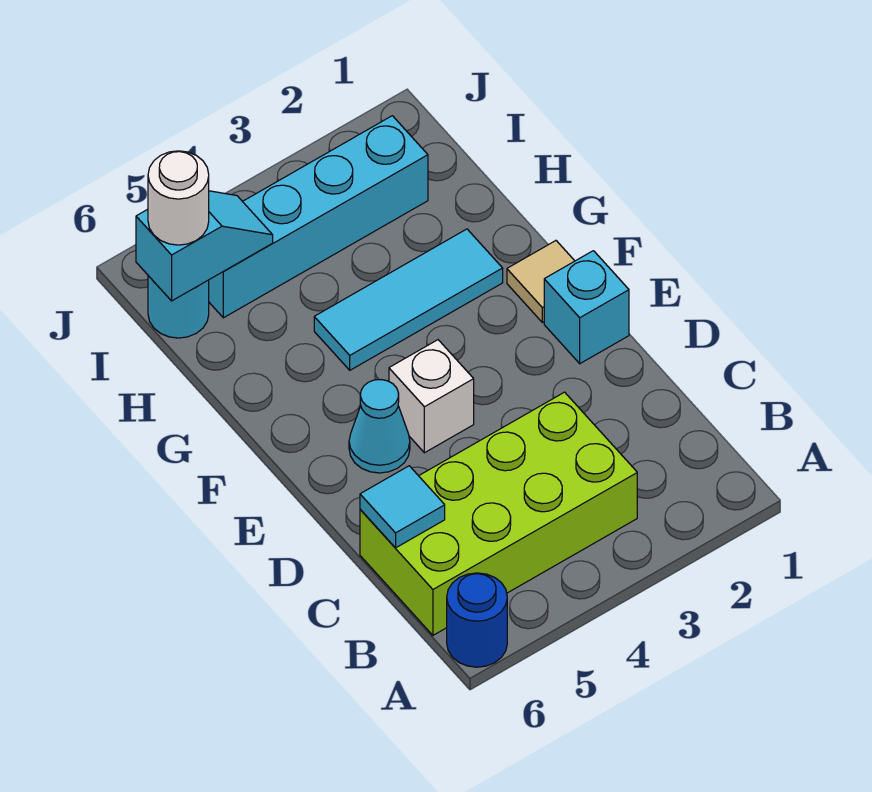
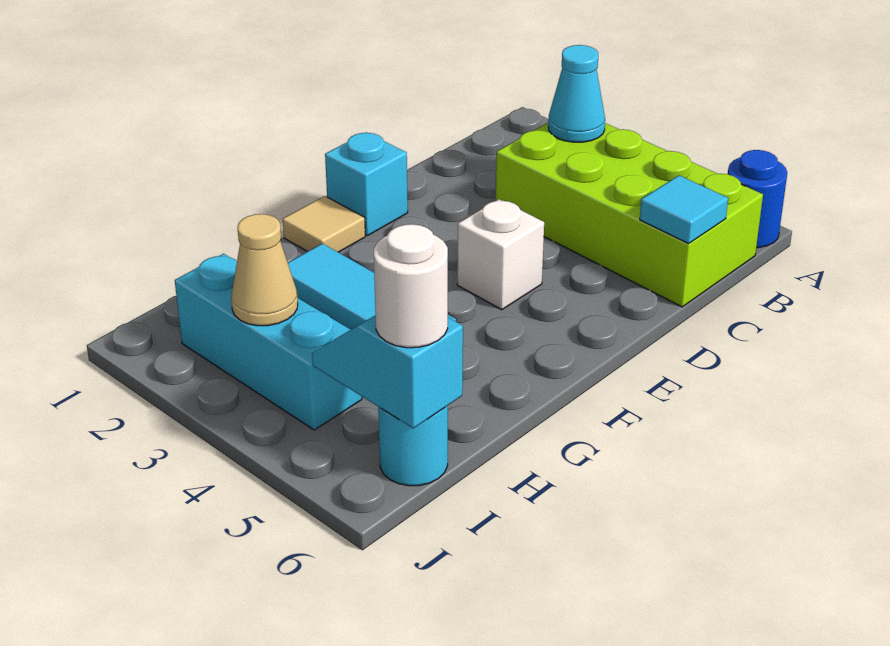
cyan cone E5 level 1 -> cyan cone B3 level 2
cyan brick I2:I5 level 1 -> cyan brick I2:I4 level 1
none -> tan cone I3 level 2

